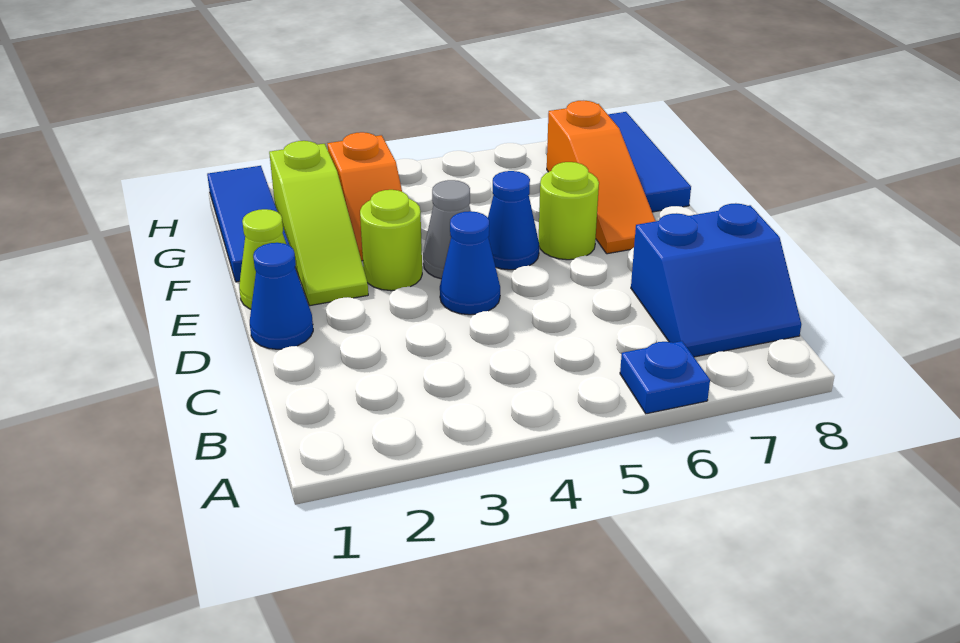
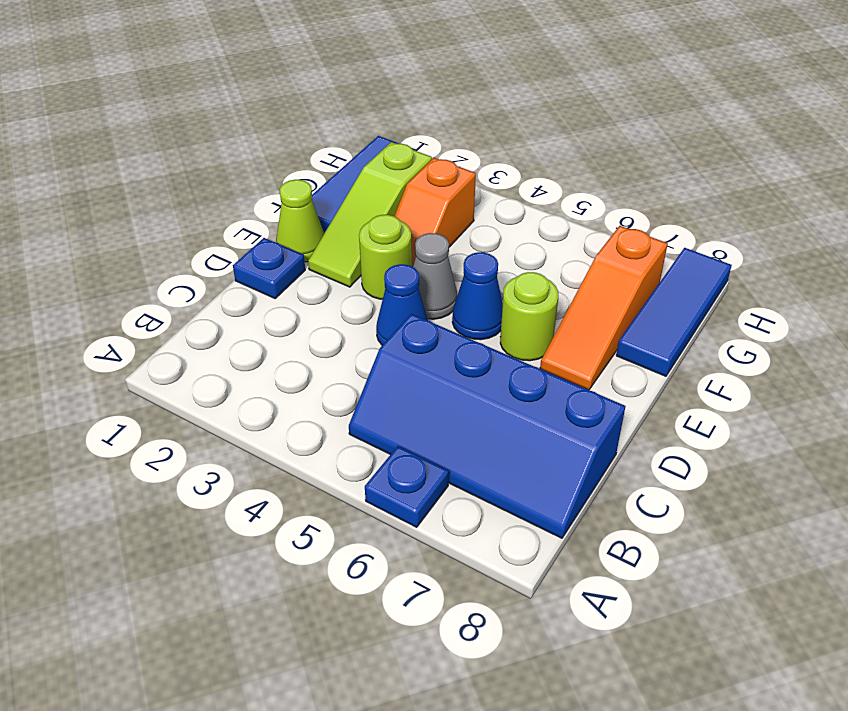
blue slope B7:C8 level 1 top C -> blue slope B5:C8 level 1 top C
blue cone D1 level 1 -> blue plate D1 level 1

